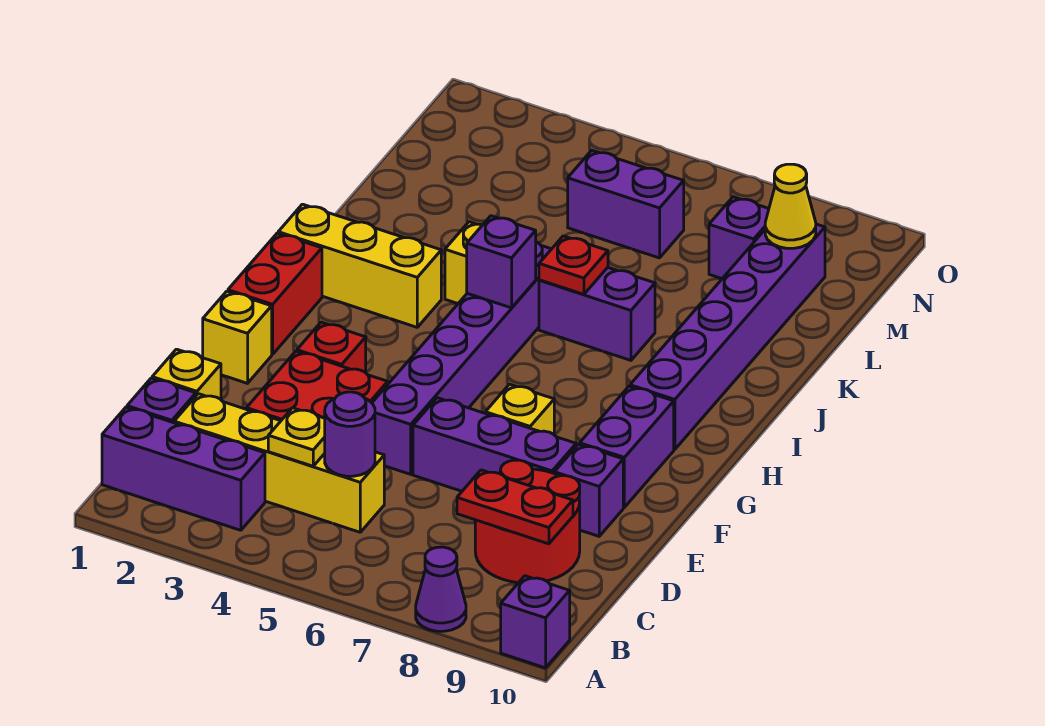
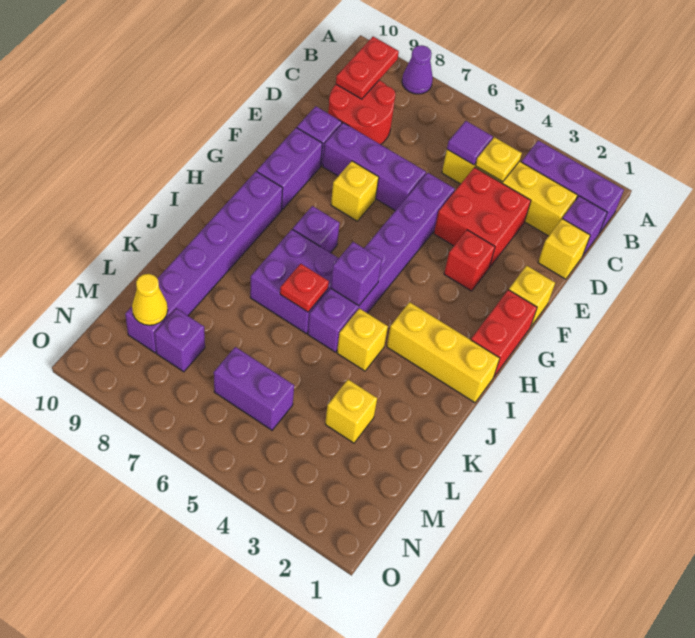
purple brick A10 level 1 -> purple brick H7 level 1
purple round brick C5 level 2 -> purple tile C5 level 2
red plate C8:C9 level 2 -> red plate B9:C9 level 2
purple brick J6:J7 level 1 -> purple brick I6:J7 level 1
none -> yellow brick L3 level 1

